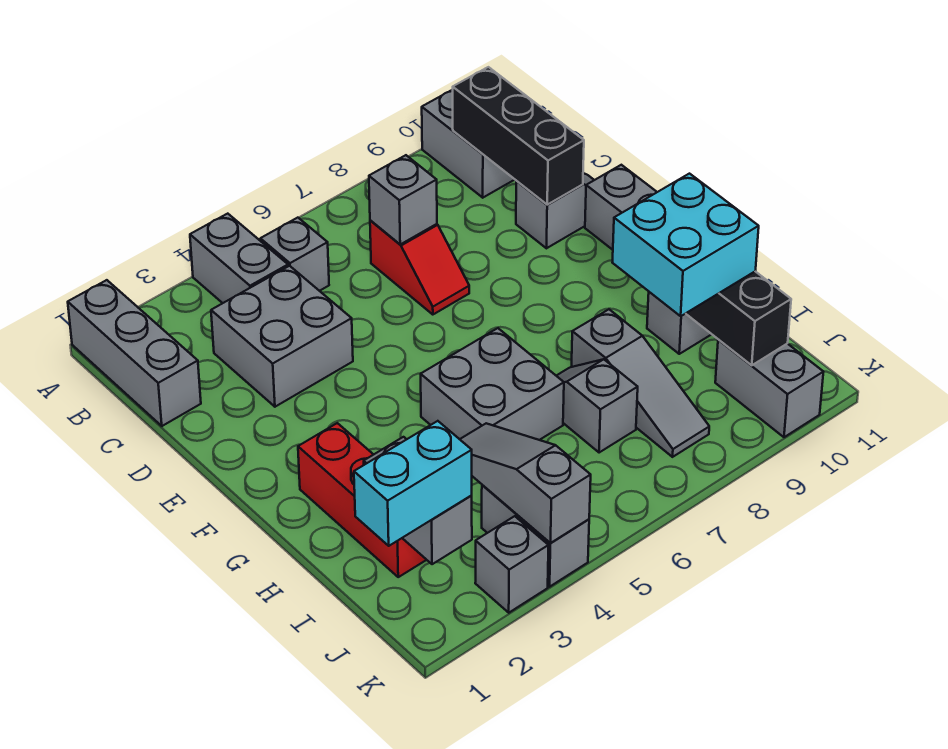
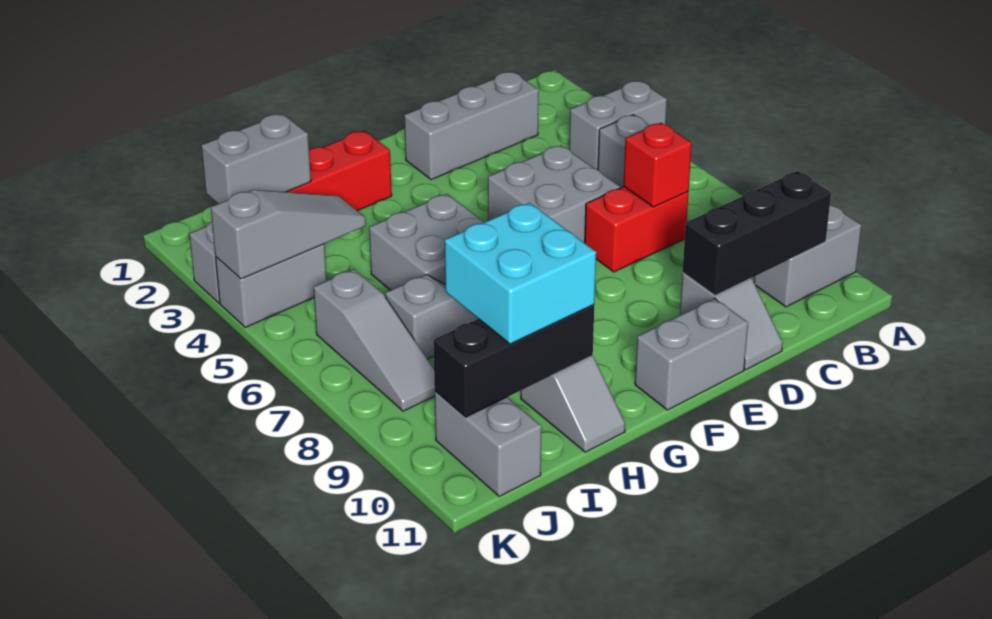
grey brick A1:C1 level 1 -> grey brick C2:E2 level 1
grey brick C3:D4 level 1 -> grey brick D5:E6 level 1
red slope C7:D7 level 1 top C -> red brick C7:D7 level 1
grey brick C7 level 2 -> red brick C7 level 2
grey slope H8:J8 level 1 top H -> grey slope J6:J8 level 1 top 6
cyan brick J1:J2 level 3 -> none
grey brick J10:K10 level 1 -> grey brick J10:J11 level 1

